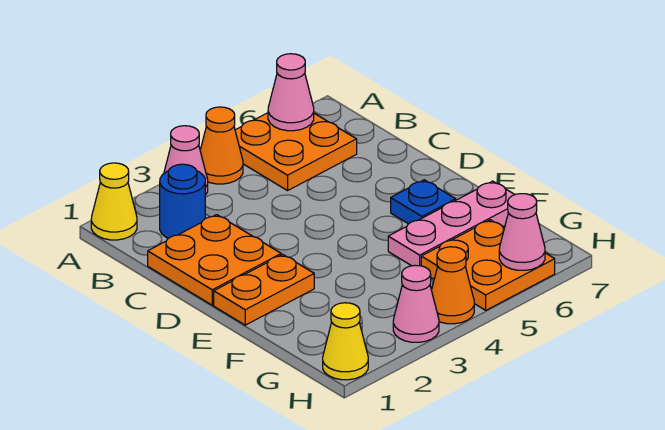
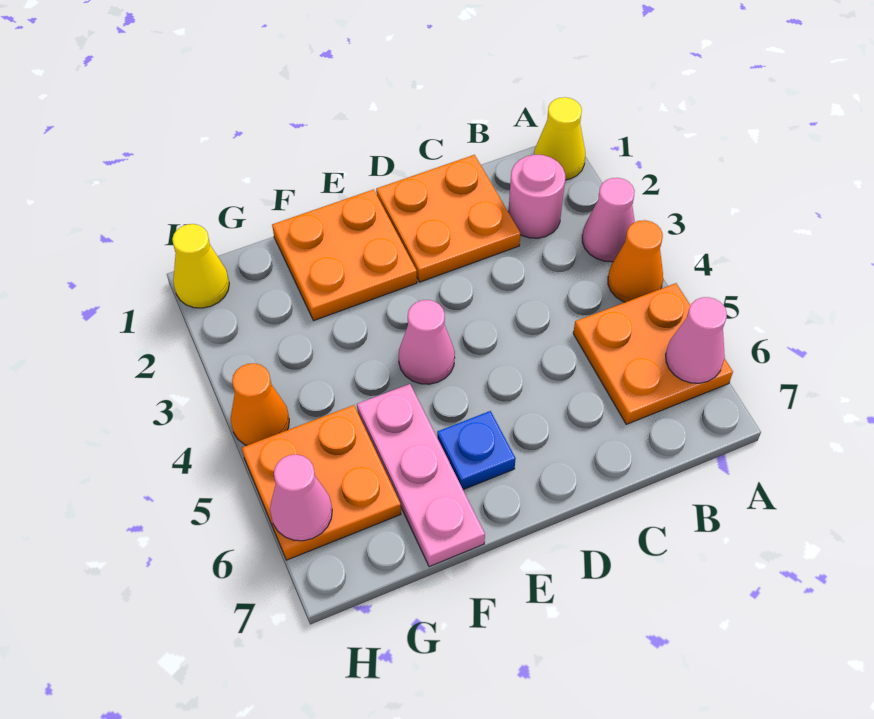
blue round brick B2 level 1 -> pink round brick B2 level 1
orange plate E1:E2 level 1 -> orange plate E1:F2 level 1
pink cone H3 level 1 -> pink cone E4 level 1

